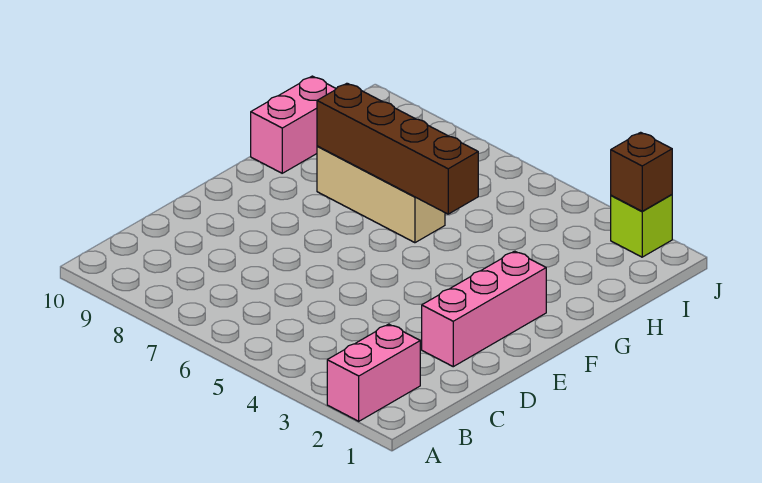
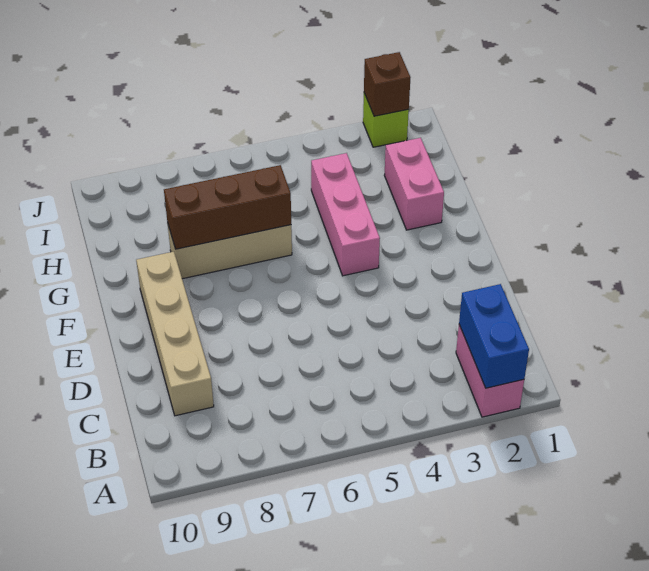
none -> blue brick A2:B2 level 2
none -> tan brick C9:F9 level 1
pink brick D2:F2 level 1 -> pink brick F4:H4 level 1
brown brick G5:G8 level 2 -> brown brick G6:G8 level 2
pink brick G10:H10 level 1 -> pink brick G2:H2 level 1

